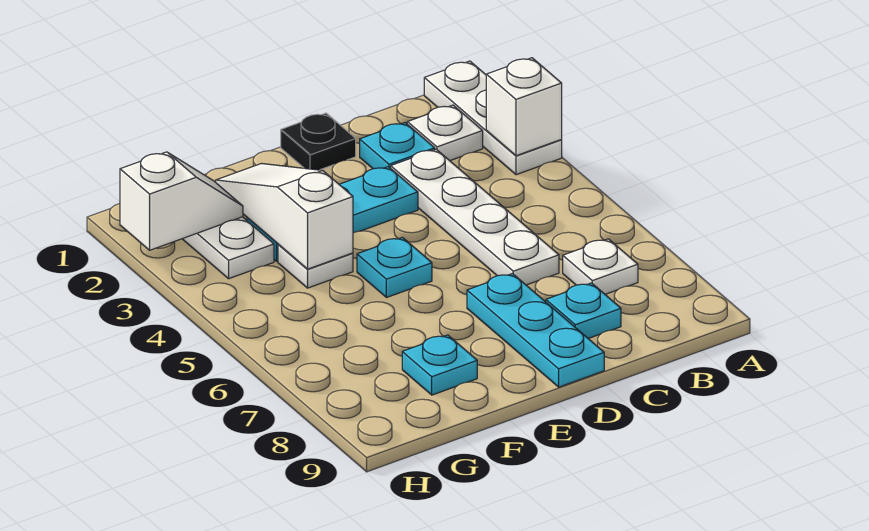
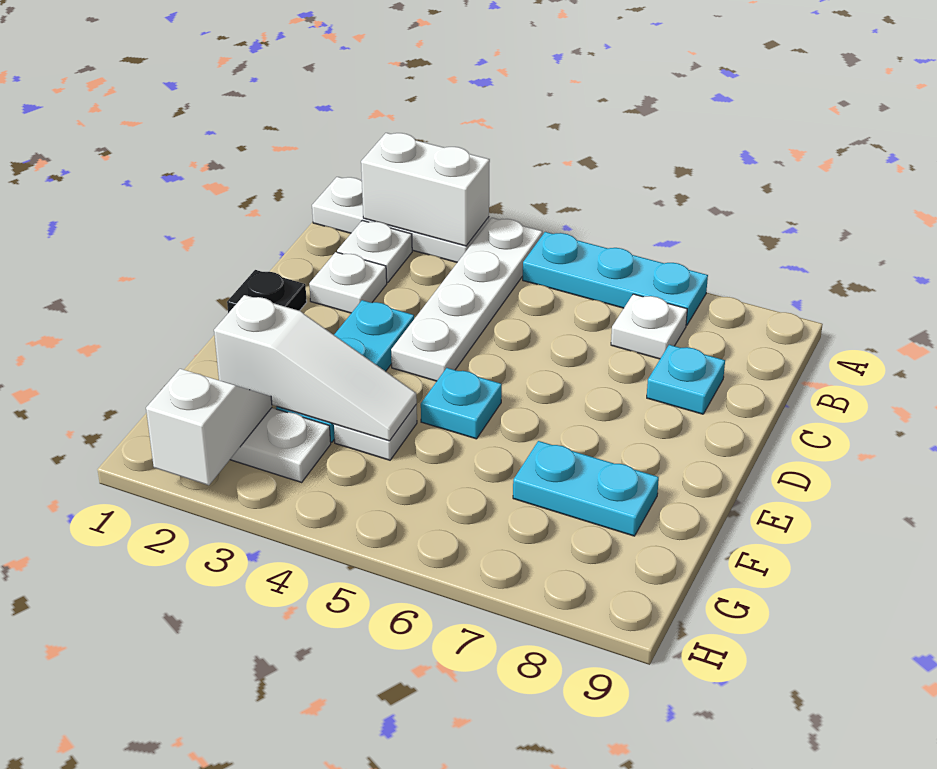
white brick A3 level 2 -> white brick A2:A3 level 2
cyan plate C2 level 1 -> white plate C2 level 1
white plate C3:C6 level 1 -> white plate A4:D4 level 1
cyan plate D7:D9 level 1 -> cyan plate A5:A7 level 1
white slope F2:F4 level 2 top 4 -> white slope F2:F4 level 2 top 2
cyan plate F8 level 1 -> cyan plate F7:F8 level 1

